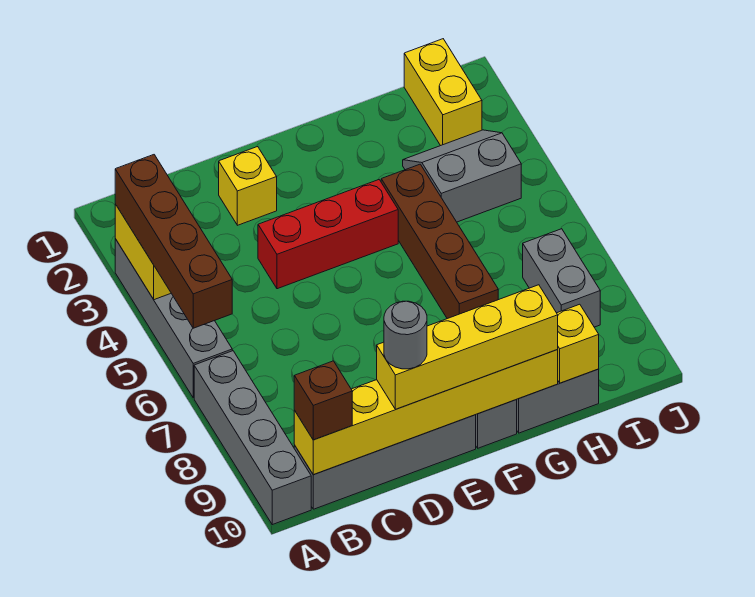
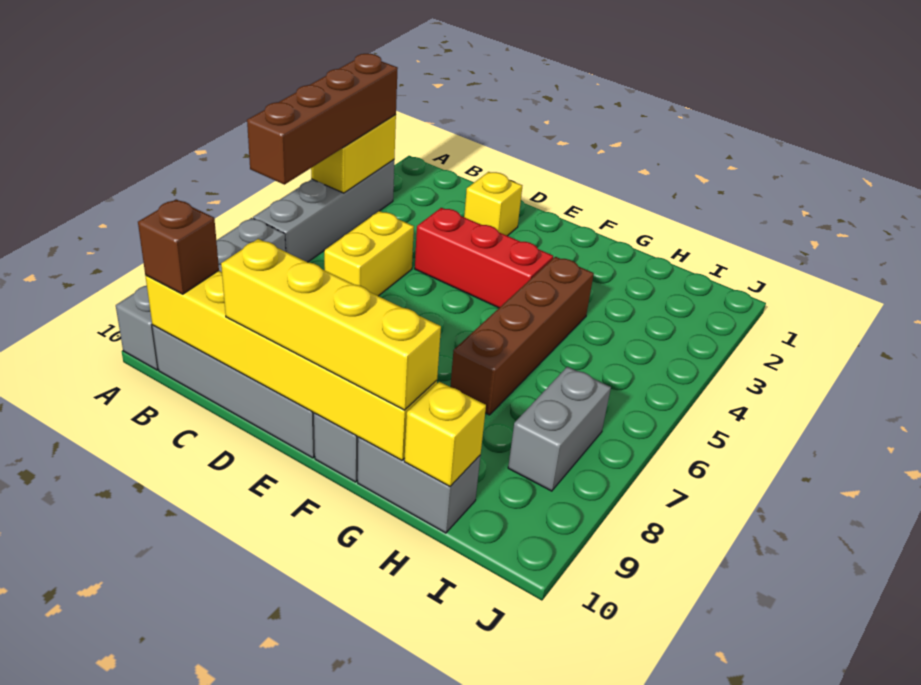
grey round brick D10 level 4 -> none
grey slope H3:I4 level 1 top 4 -> none
yellow brick I1:I2 level 1 -> yellow brick C5:C6 level 1

